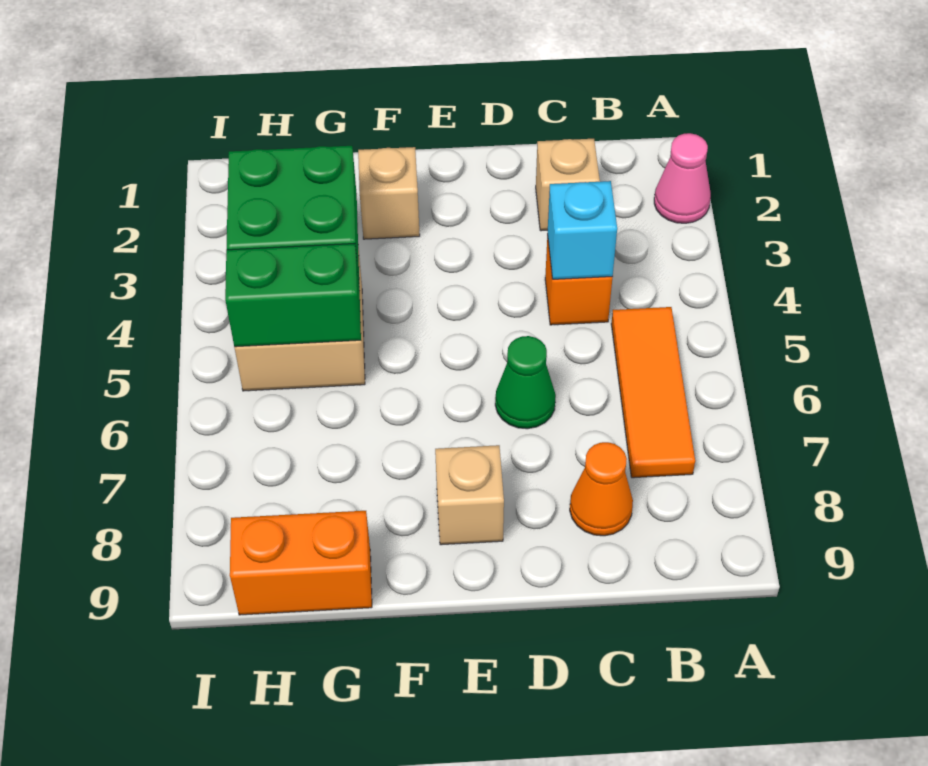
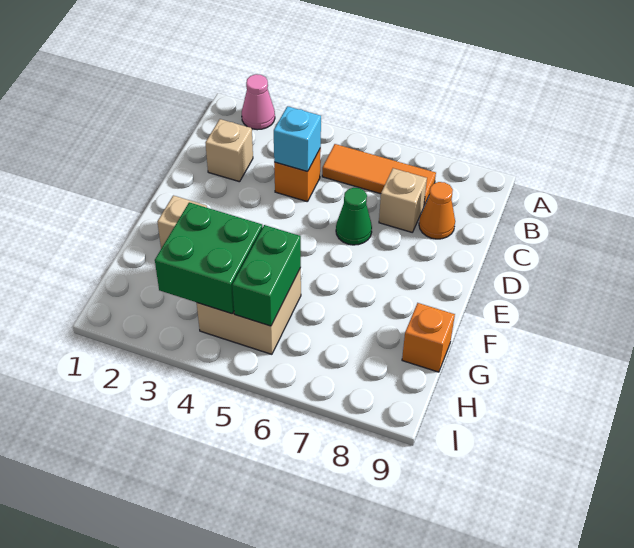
tan brick E8 level 1 -> tan brick C7 level 1
orange brick G9:H9 level 1 -> orange brick G9 level 1

